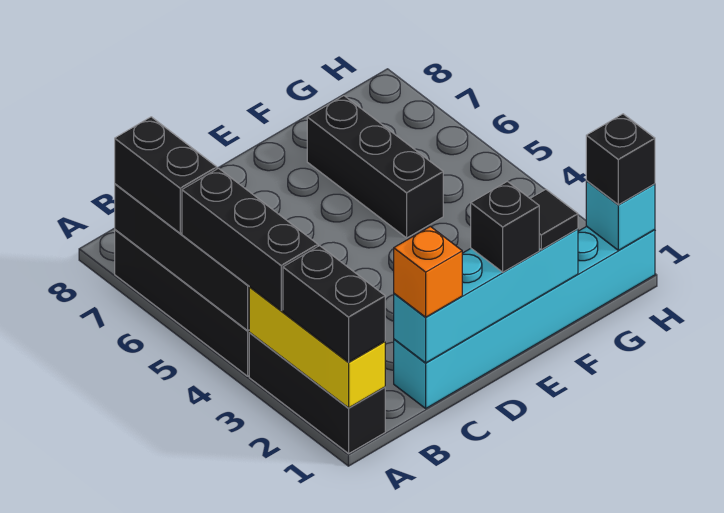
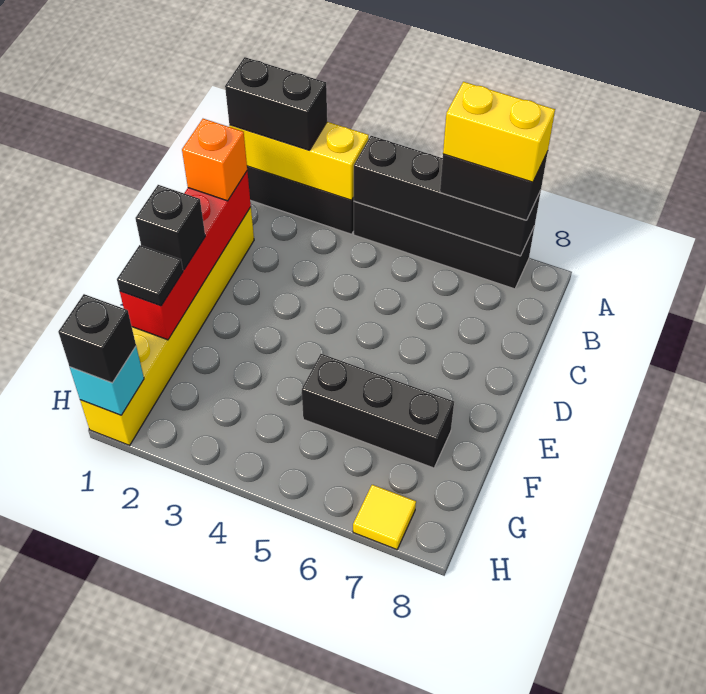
black brick A3:A5 level 3 -> none
none -> yellow brick A6:A7 level 4
cyan brick C1:H1 level 1 -> yellow brick C1:H1 level 1
cyan brick C1:F1 level 2 -> red brick C1:F1 level 2
none -> yellow tile H7 level 1

